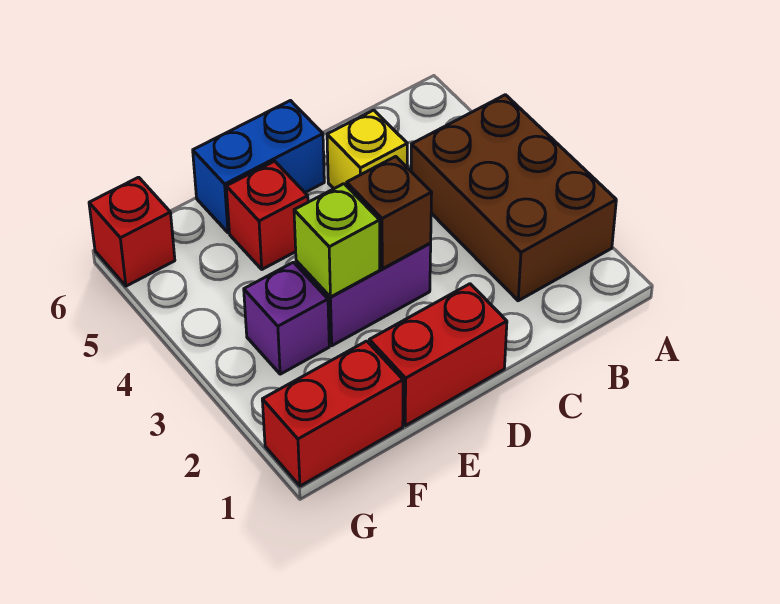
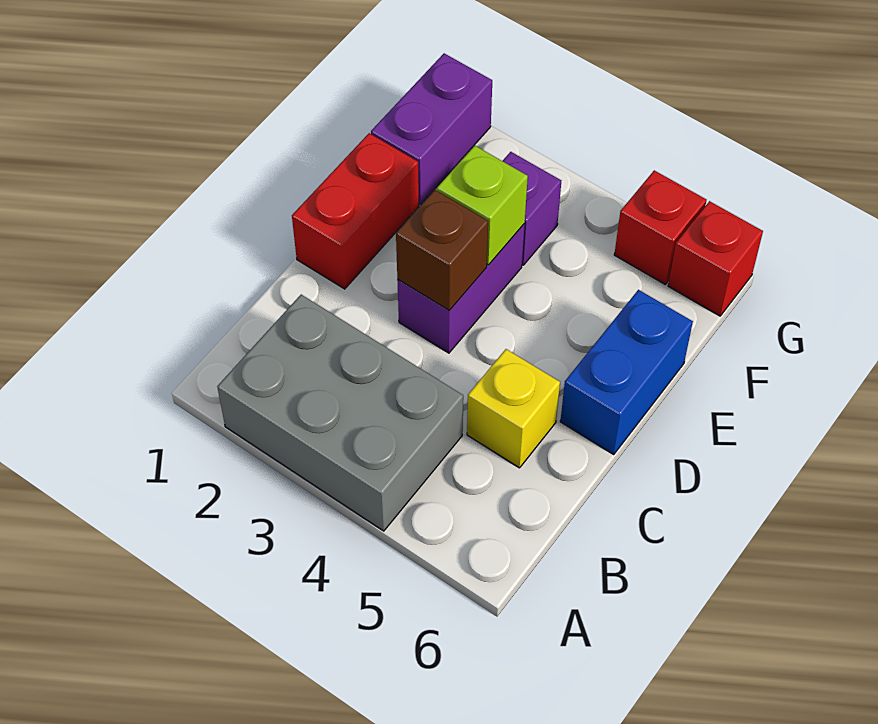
brown brick A2:B4 level 1 -> grey brick A2:B4 level 1
red brick E5 level 1 -> red brick G5 level 1
red brick F1:G1 level 1 -> purple brick F1:G1 level 1

